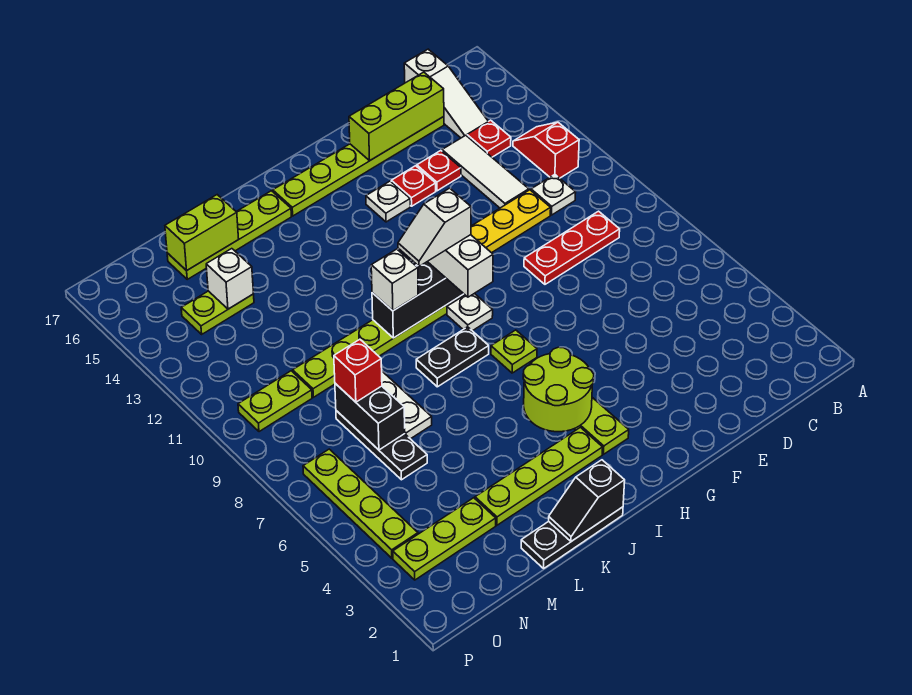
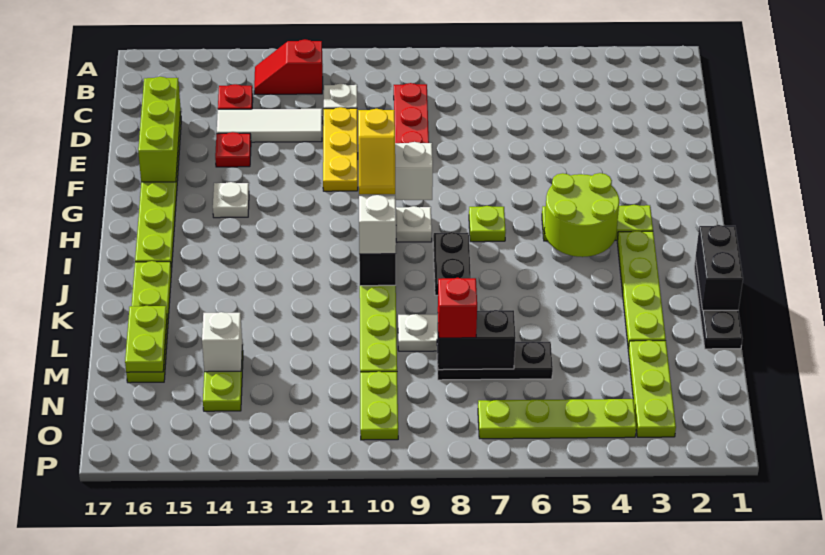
white slope C15:C17 level 1 top 17 -> none
red plate F14 level 1 -> none
white slope H10:I10 level 4 top H -> yellow slope H10:I10 level 4 top H
black slope J1:K1 level 2 top J -> black brick J1:K1 level 2
lime brick L16:M16 level 2 -> lime plate L16:M16 level 2

